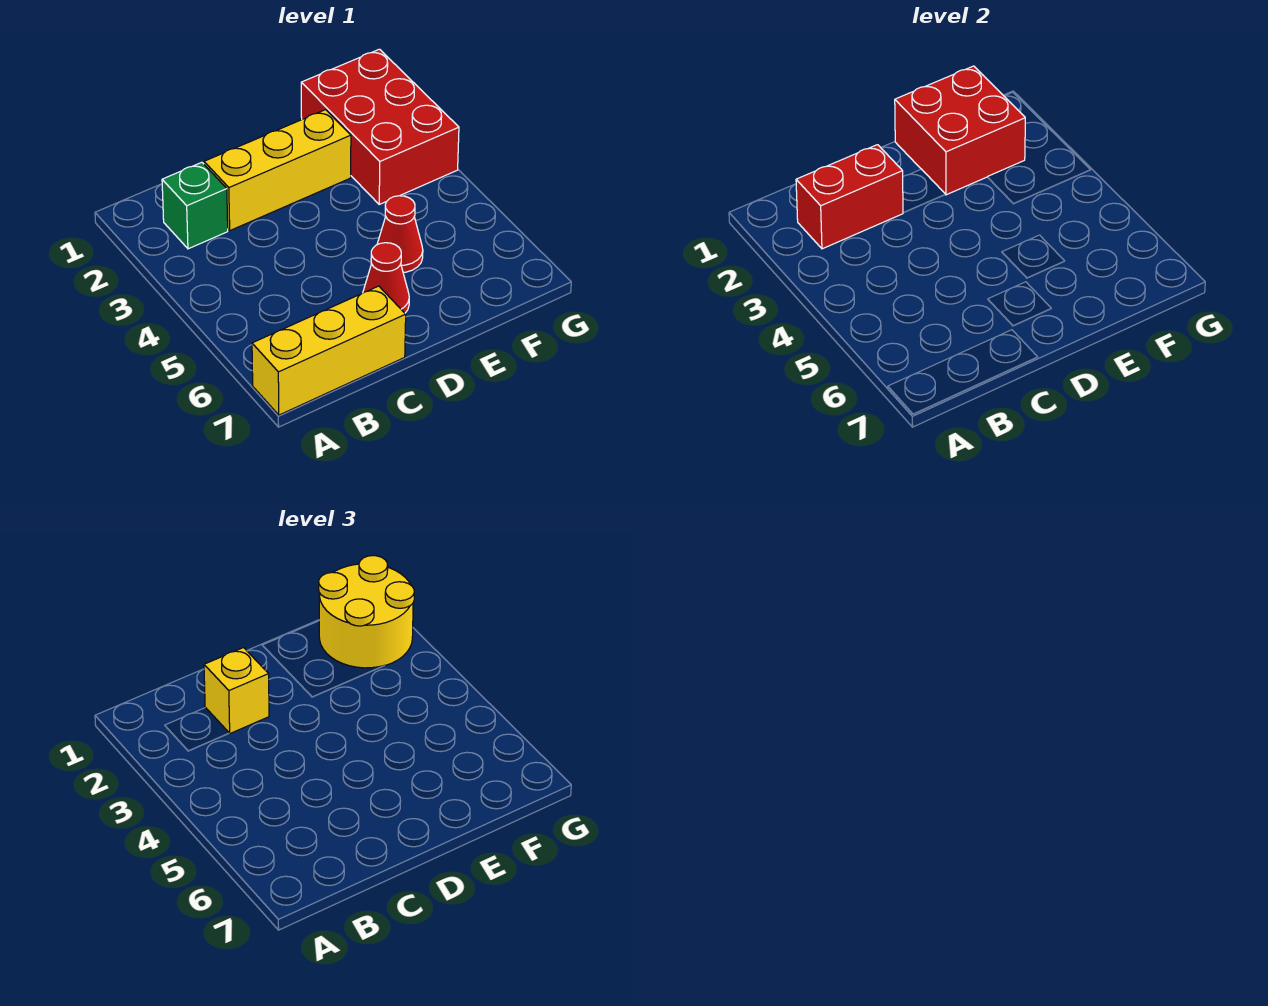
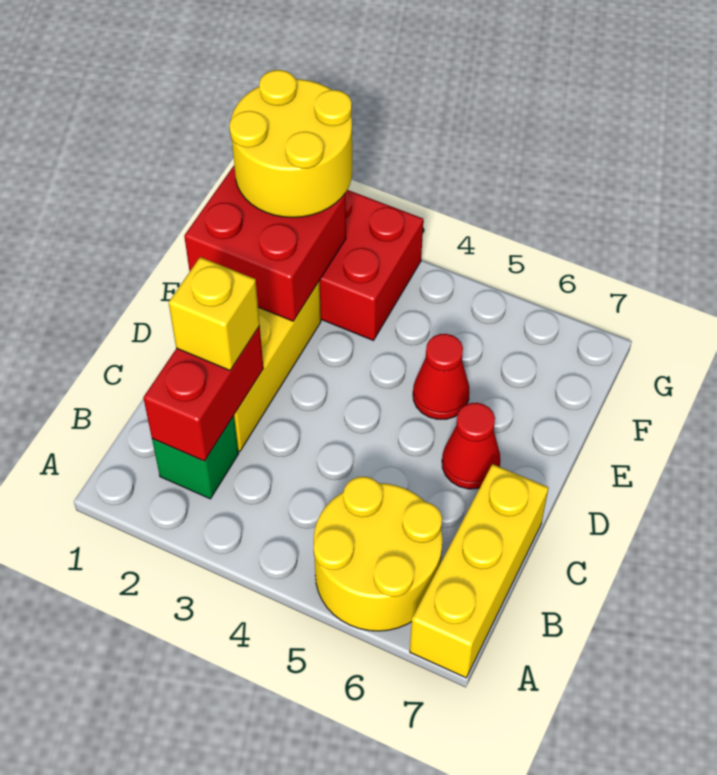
none -> yellow round brick A5:B6 level 1

